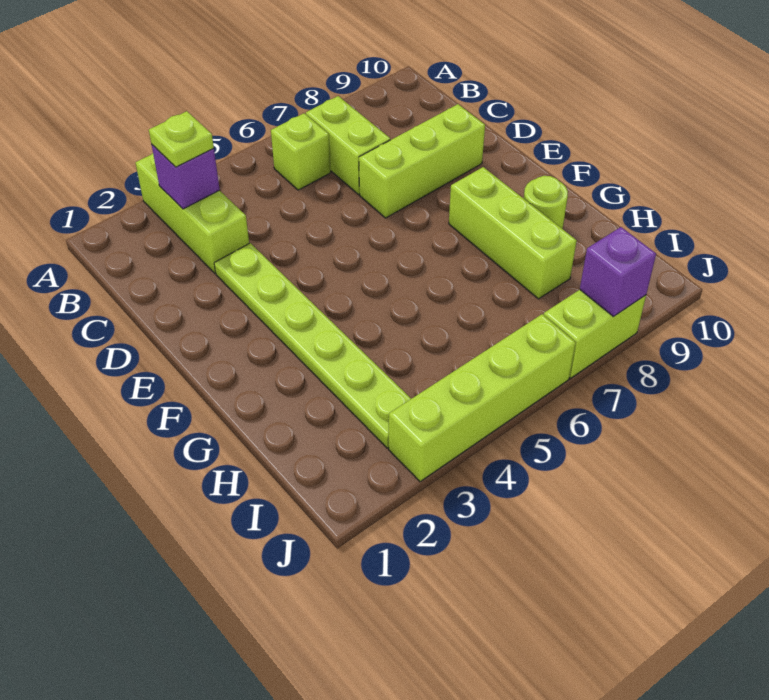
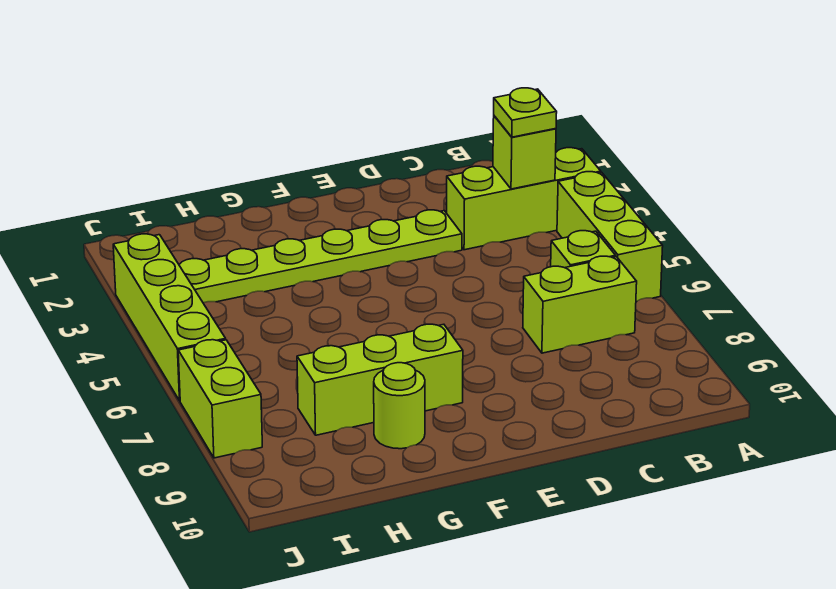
purple brick B3 level 2 -> lime brick B3 level 2
lime brick D7:D9 level 1 -> lime brick A4:A6 level 1
purple brick J8 level 2 -> none

